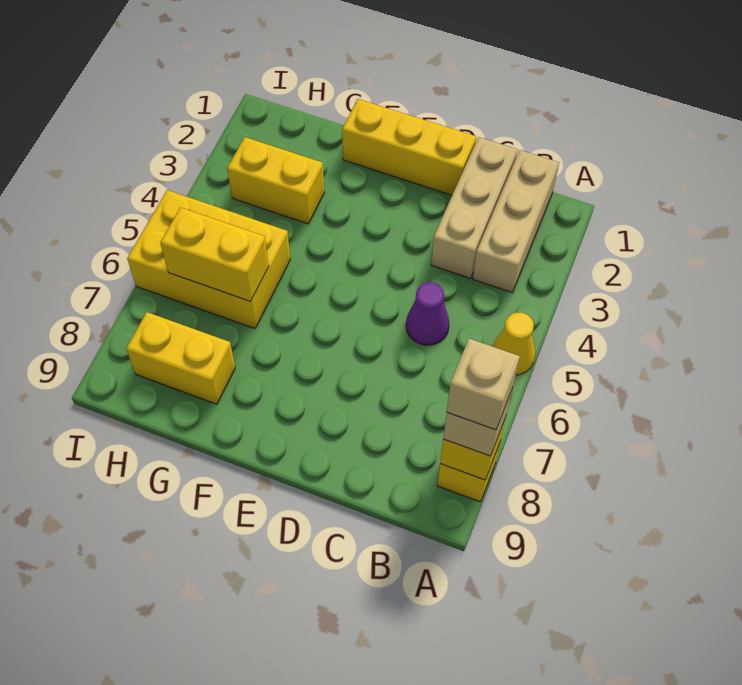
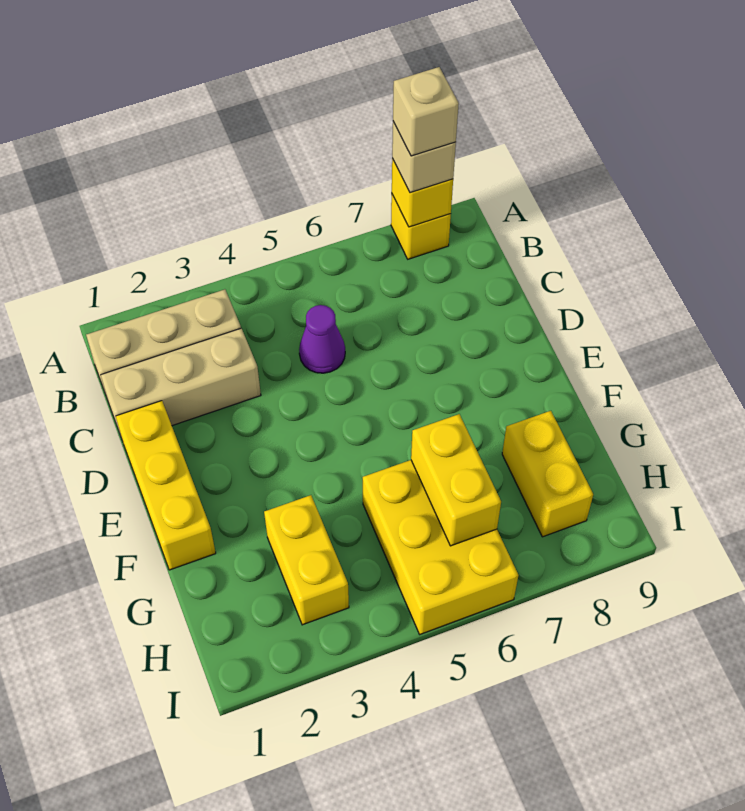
yellow cone A5 level 1 -> none

